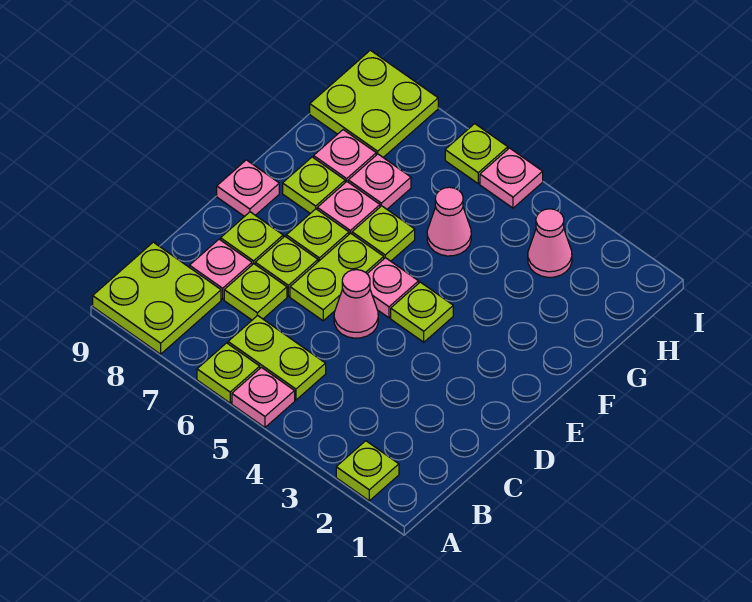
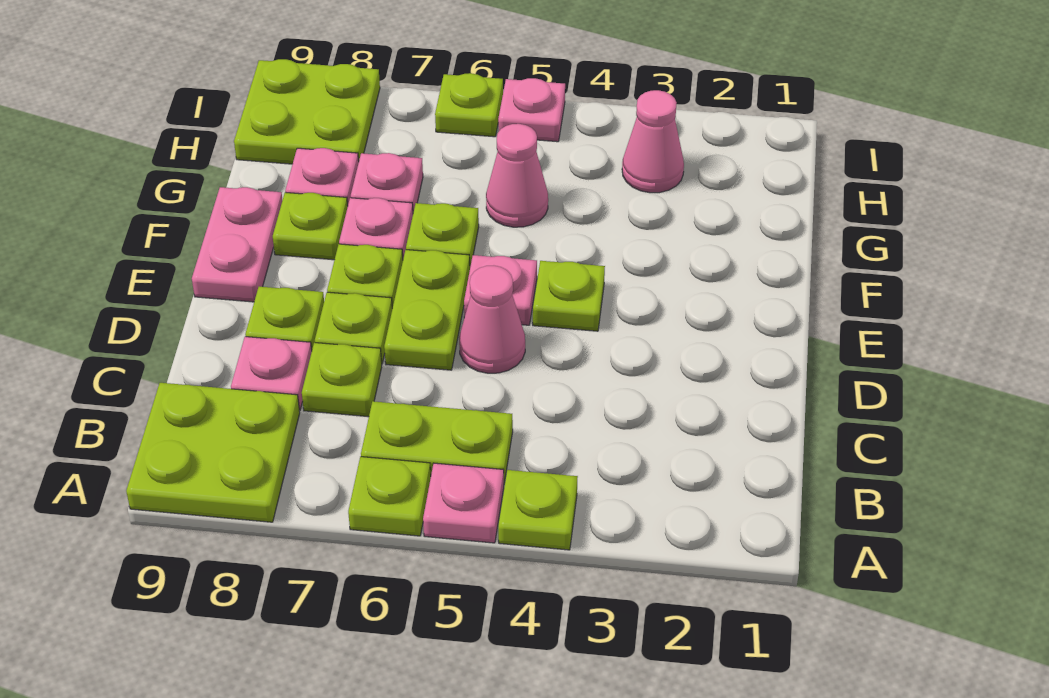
lime plate A2 level 1 -> lime plate A4 level 1
pink plate E9 level 1 -> pink plate E9:F9 level 1

